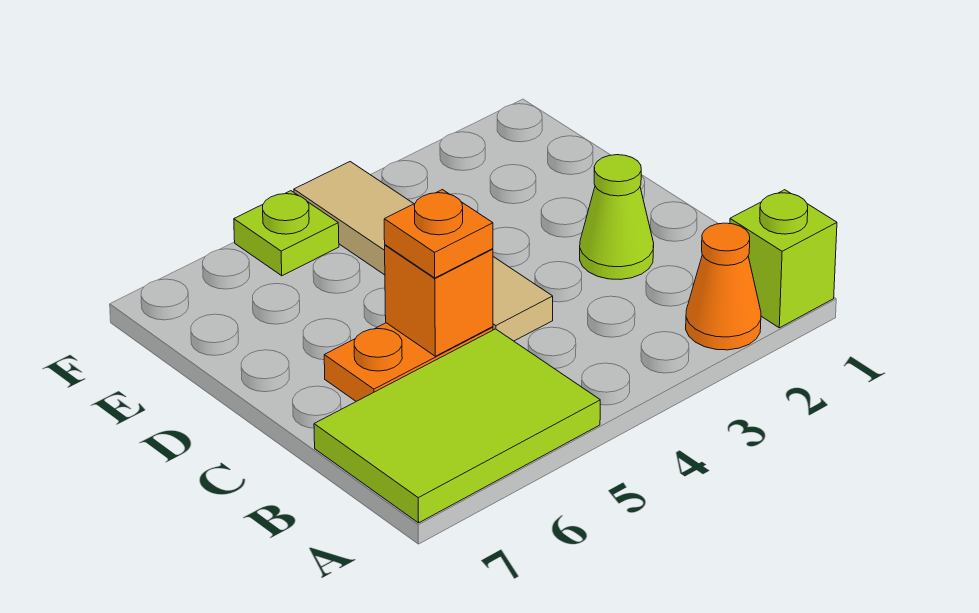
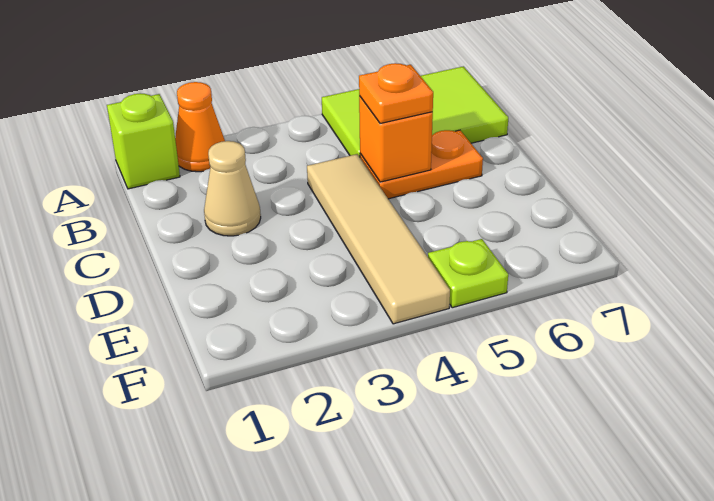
lime cone C2 level 1 -> tan cone C2 level 1

